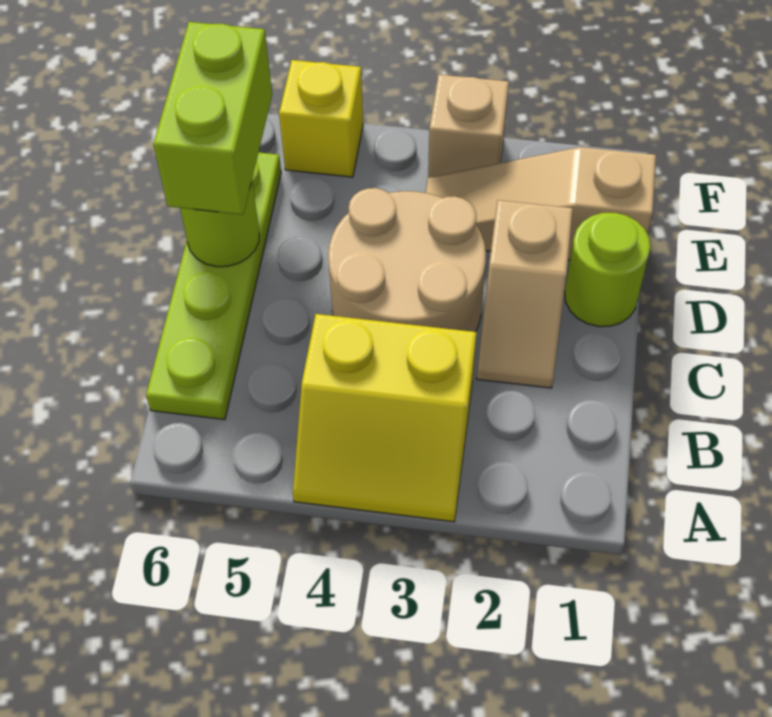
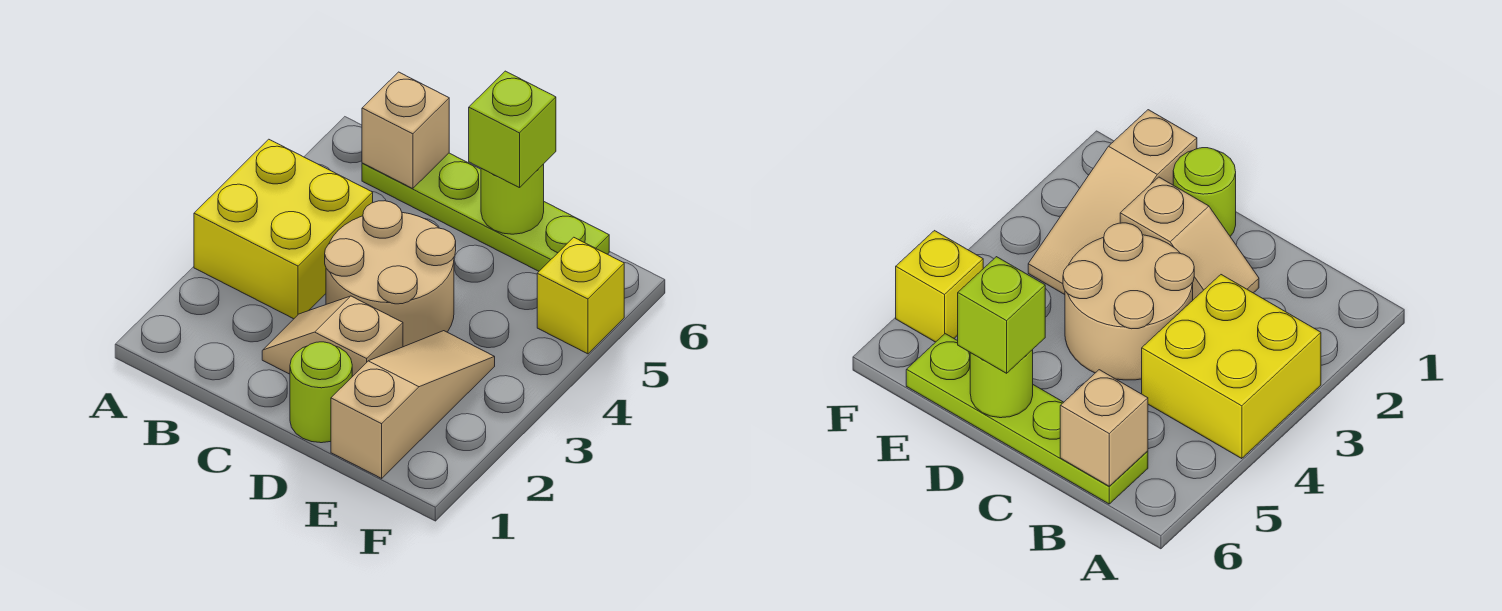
yellow slope A3:B4 level 1 top B -> yellow brick A3:B4 level 1
lime brick D6:E6 level 3 -> lime brick D6 level 3
tan brick F3 level 1 -> tan brick B6 level 2

